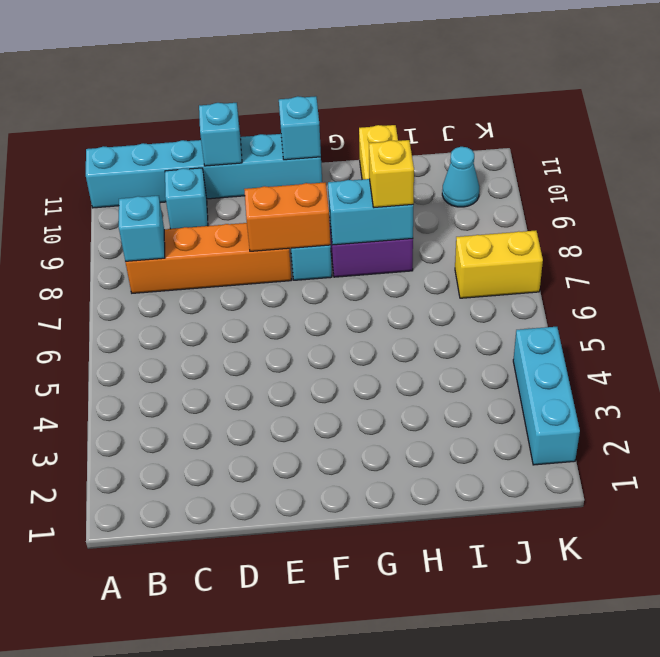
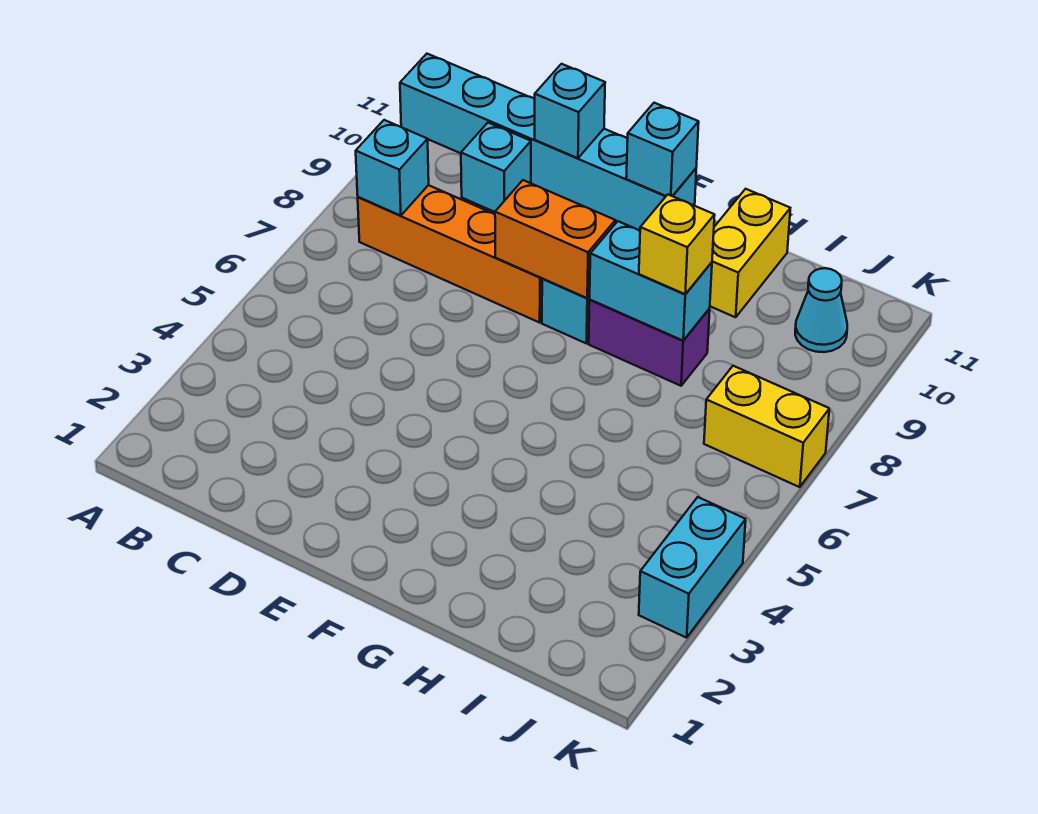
cyan brick K2:K4 level 1 -> cyan brick K3:K4 level 1

